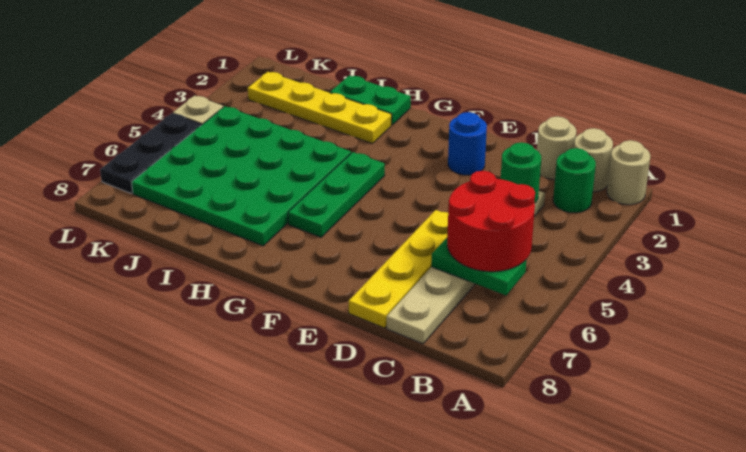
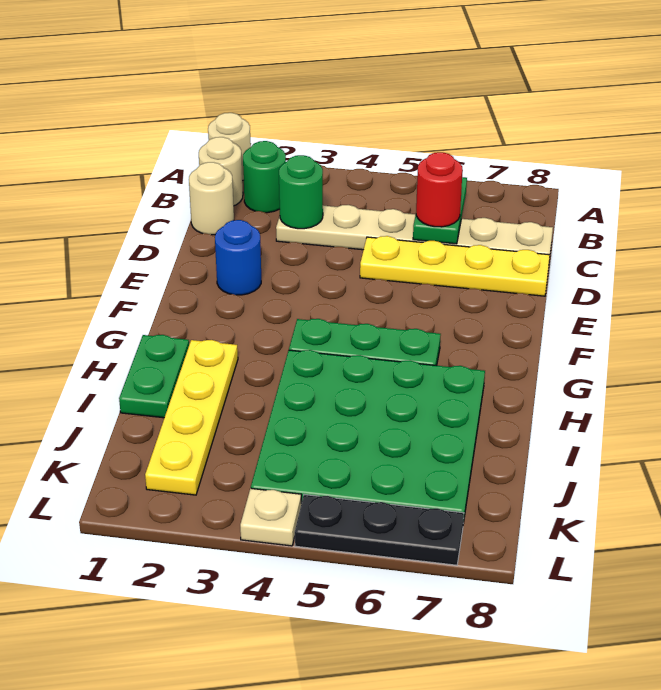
red round brick B5:C6 level 3 -> red round brick C6 level 3

